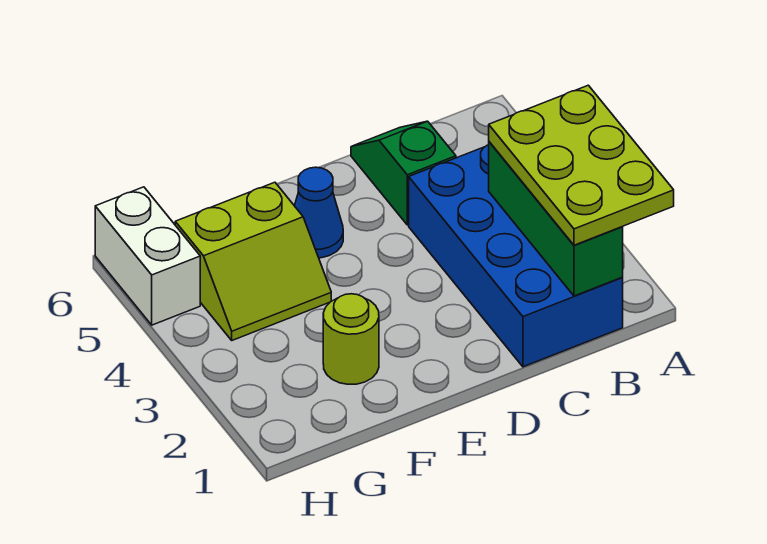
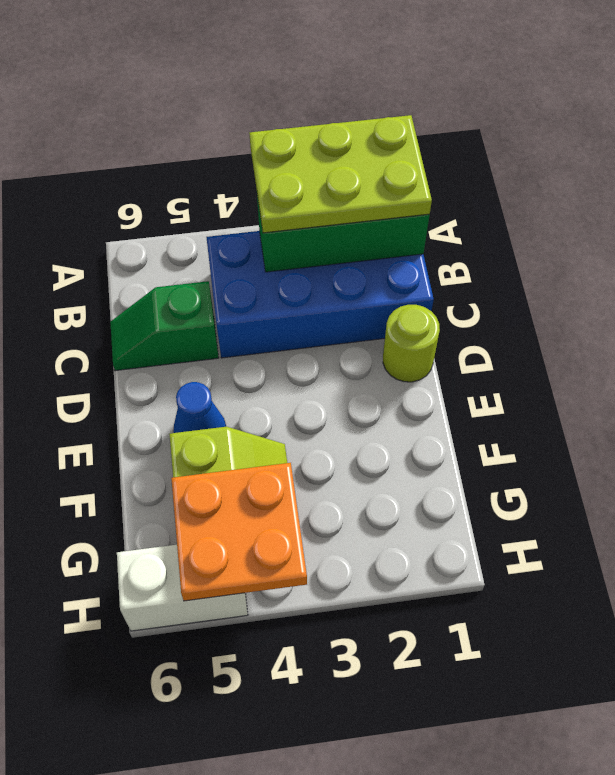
lime round brick F2 level 1 -> lime round brick D1 level 1
none -> orange plate G4:H5 level 2

